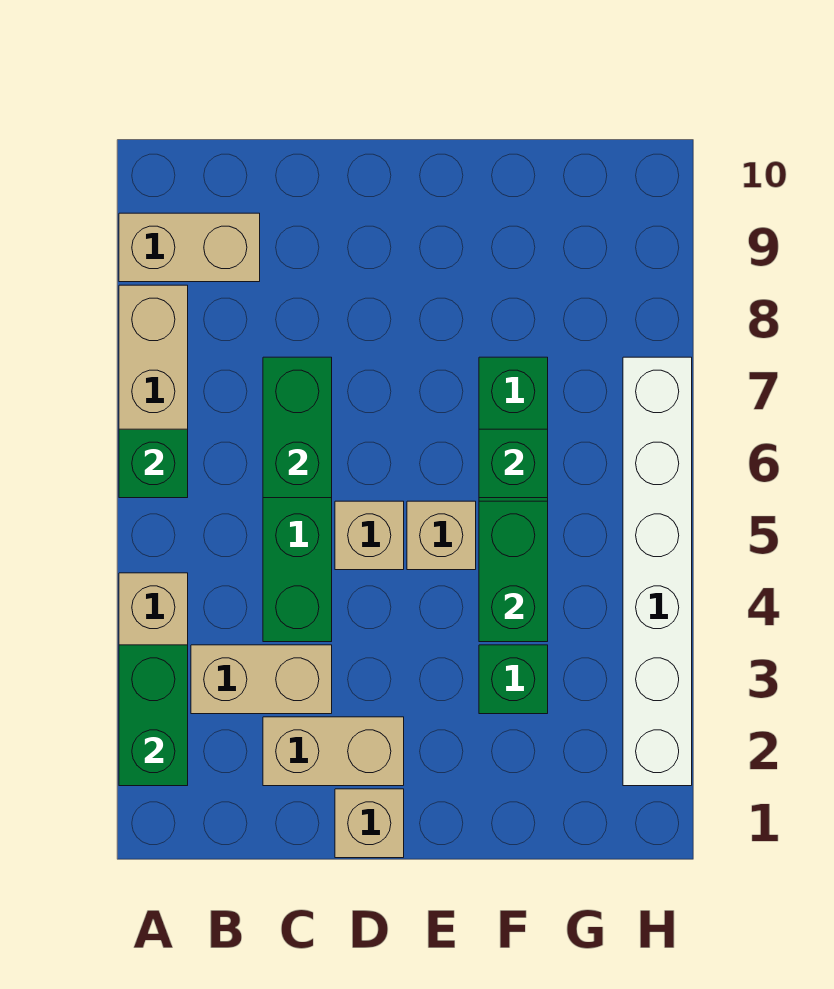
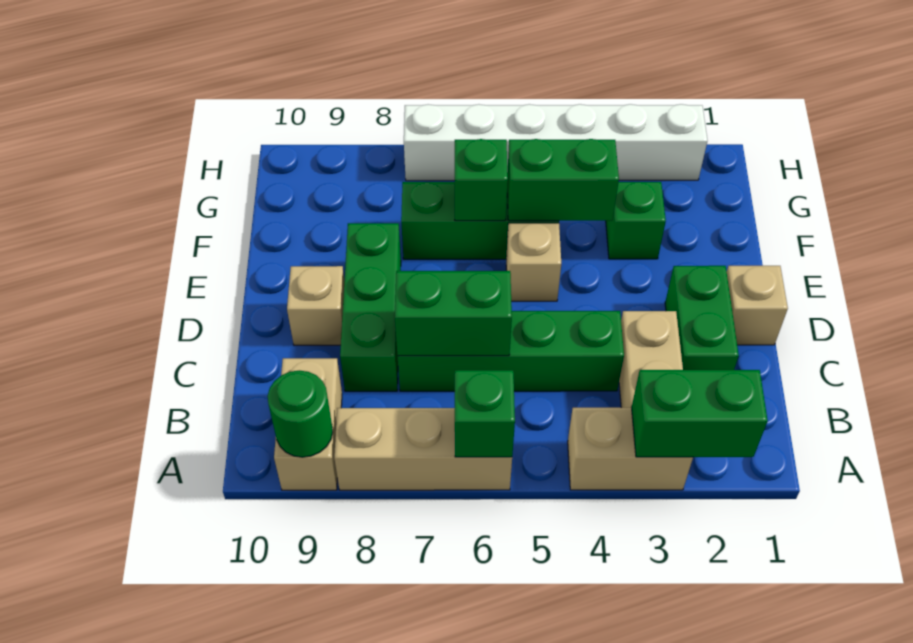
none -> green round brick A9 level 2
tan brick C2:D2 level 1 -> green brick C2:D2 level 1
none -> green brick C8:E8 level 1
tan brick D5 level 1 -> tan brick D9 level 1

